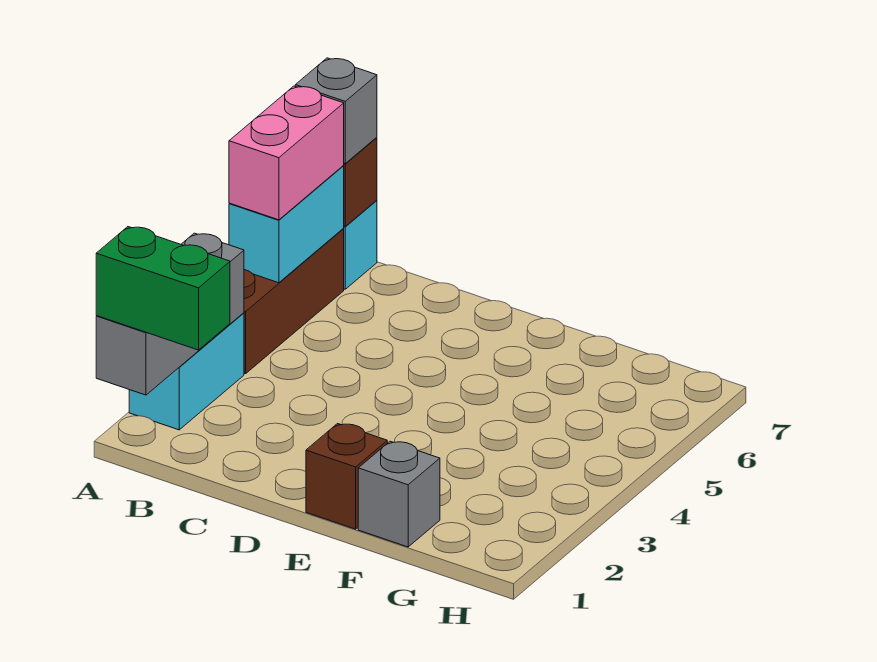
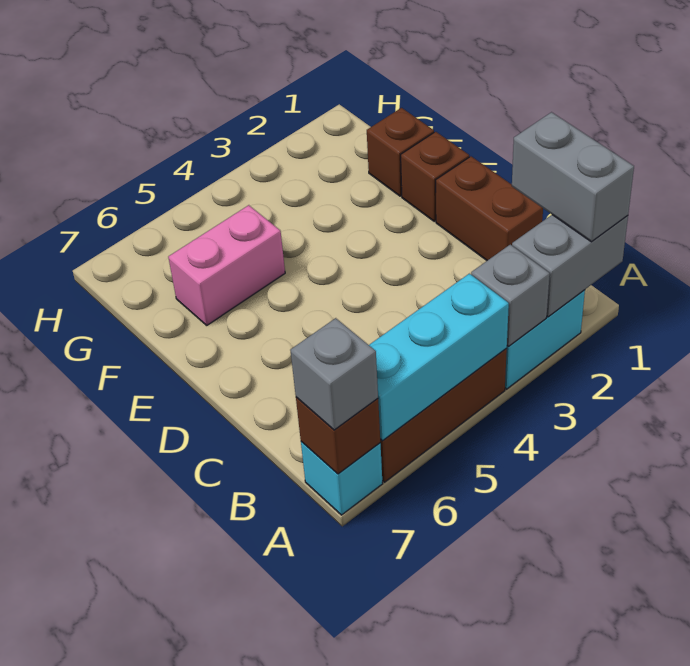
green brick A1:B1 level 3 -> grey brick A1:B1 level 3
cyan brick A5:A6 level 2 -> cyan brick A4:A6 level 2
pink brick A5:A6 level 3 -> pink brick F5:F6 level 1
none -> brown brick C1:D1 level 1
grey brick F1 level 1 -> brown brick F1 level 1

